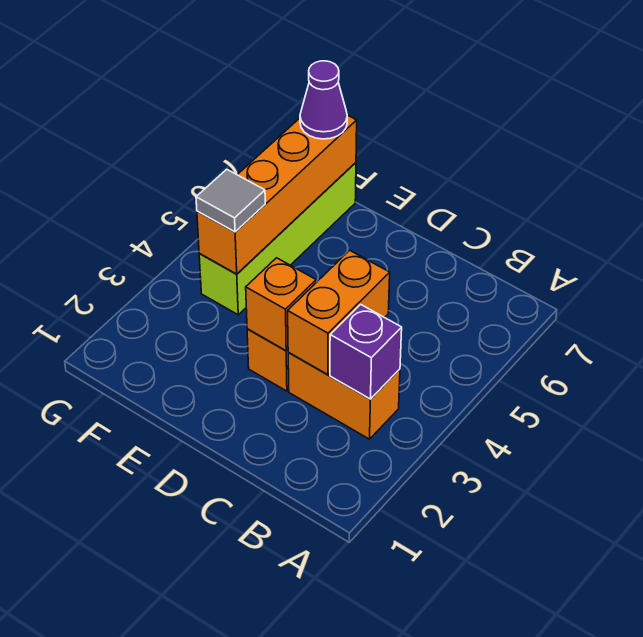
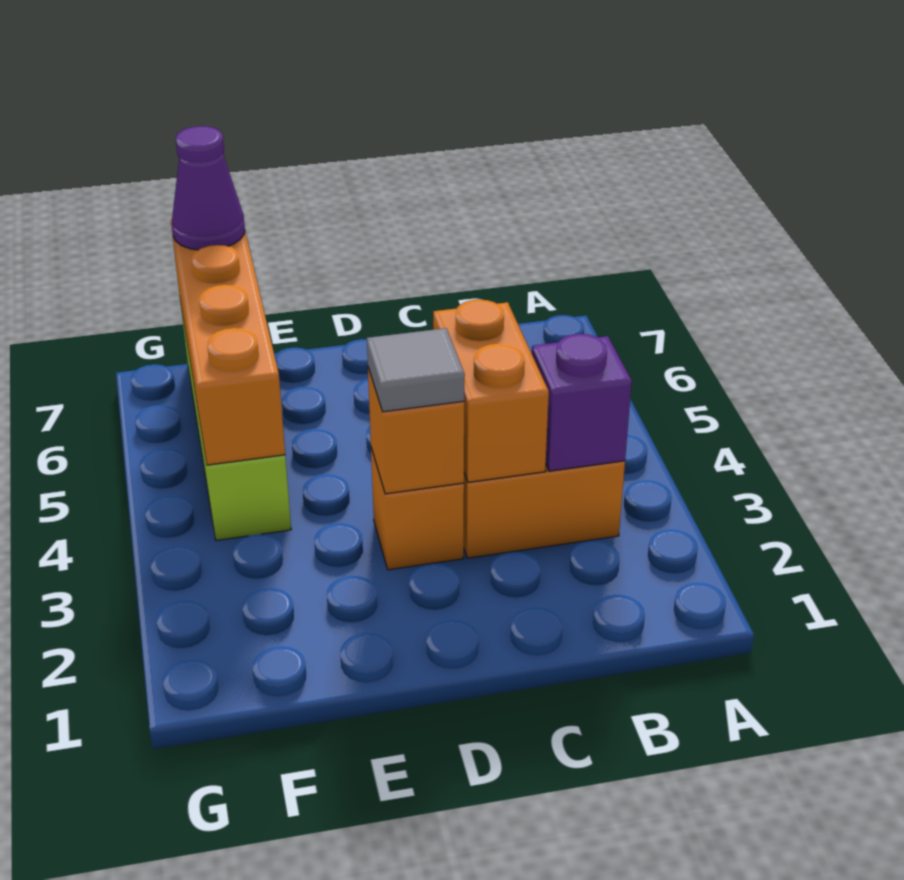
grey tile F4 level 3 -> grey tile D3 level 3

